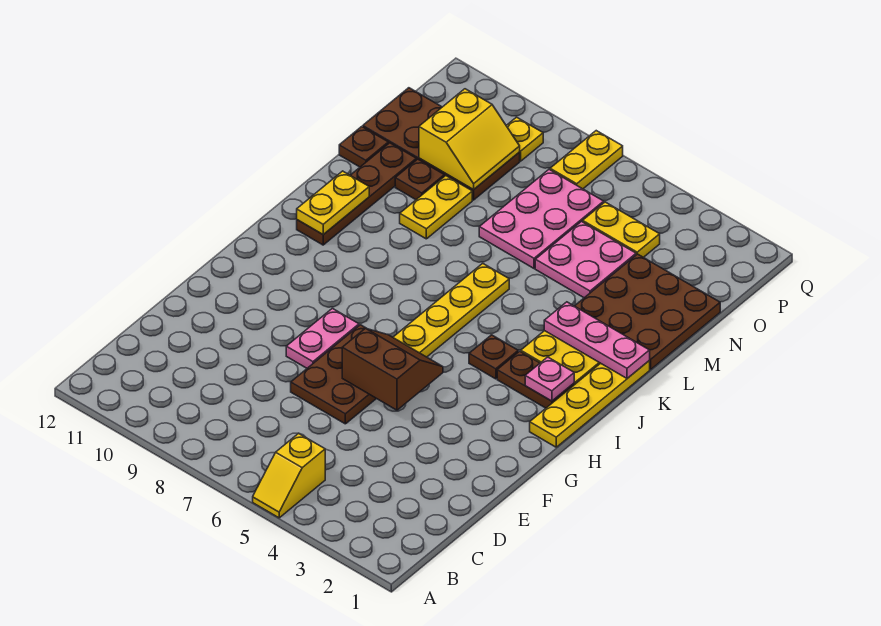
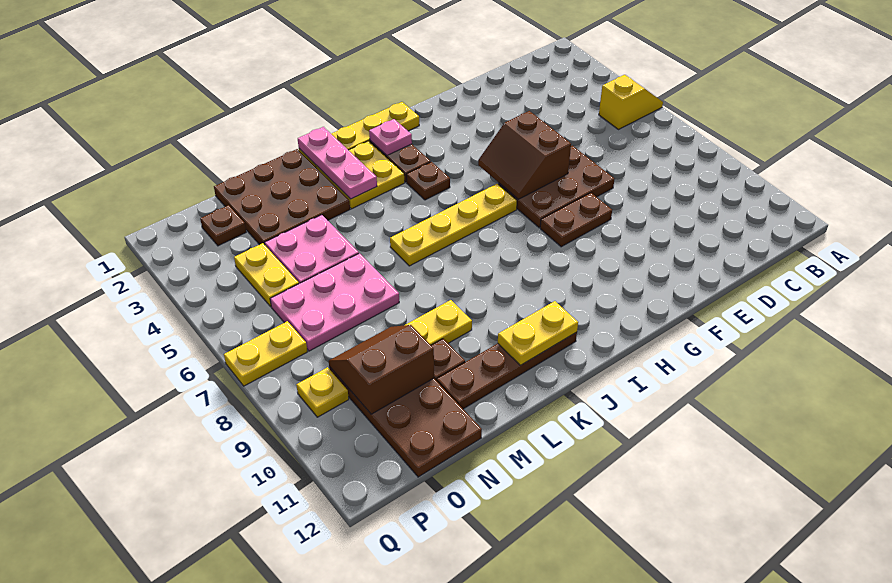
pink plate F8:G8 level 1 -> brown plate F8:G8 level 1
brown plate M12 level 1 -> brown plate O2 level 1
yellow slope N9:O10 level 2 top 10 -> brown slope N9:O10 level 2 top 10

